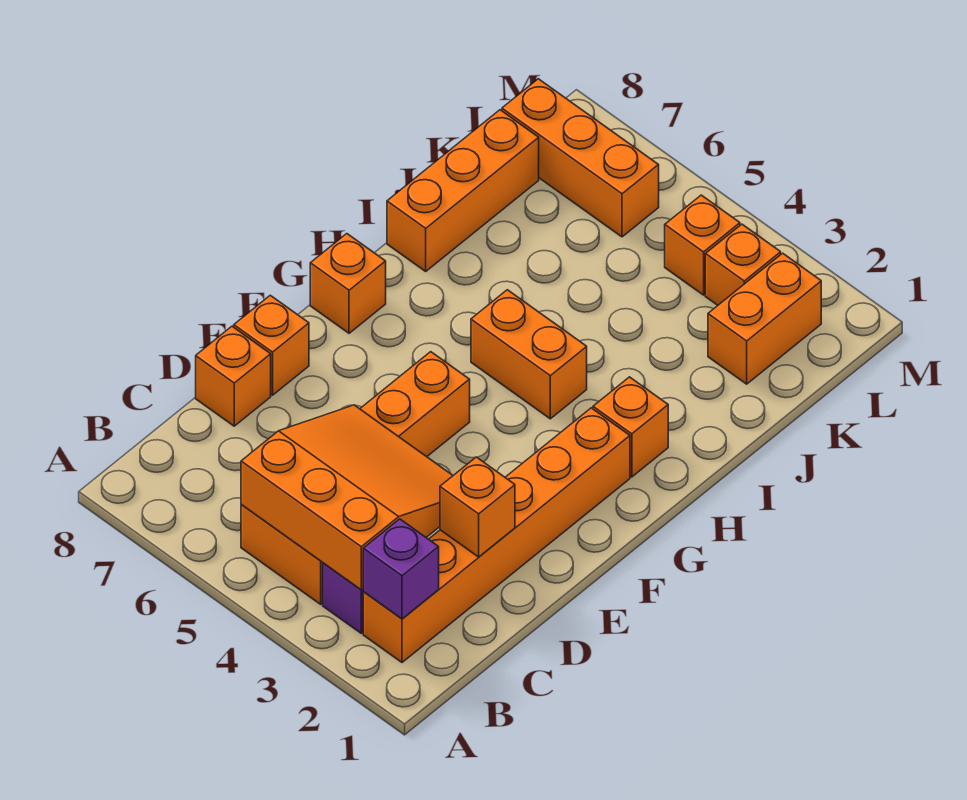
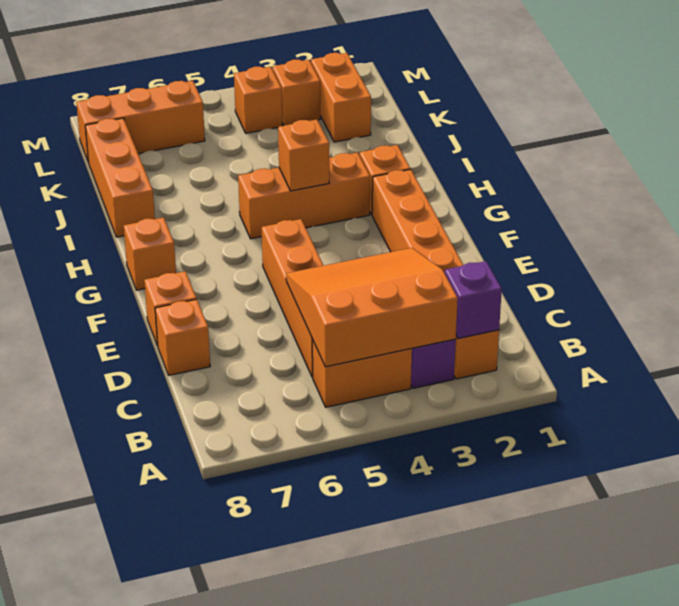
orange brick D2 level 2 -> orange brick H4 level 2
orange brick H4:H5 level 1 -> orange brick H3:H5 level 1

